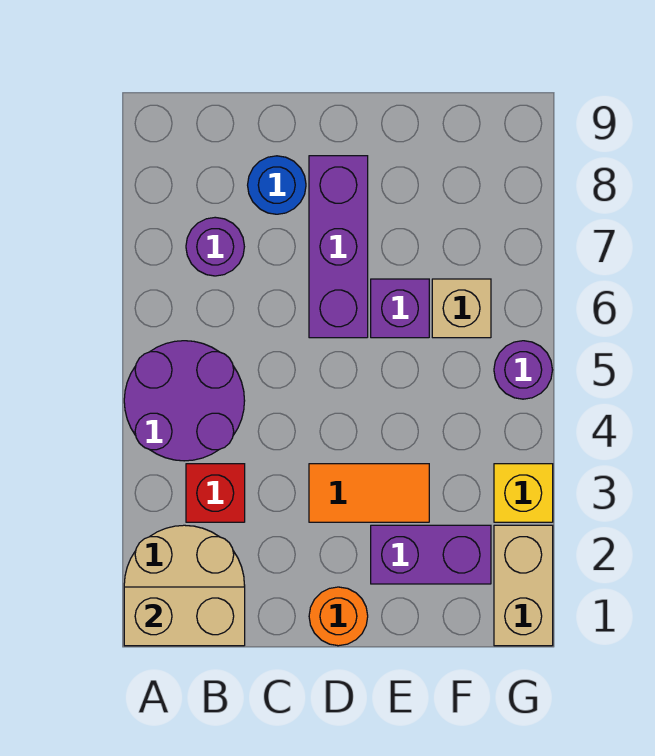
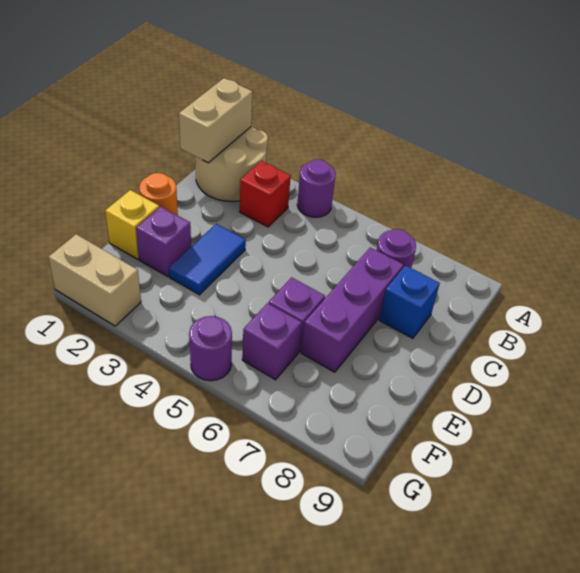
purple round brick A4:B5 level 1 -> purple round brick A4 level 1
blue round brick C8 level 1 -> blue brick C8 level 1
orange tile D3:E3 level 1 -> blue tile D3:E3 level 1
purple brick D6:D8 level 1 -> purple brick C7:E7 level 1
purple brick E2:F2 level 1 -> purple brick E2 level 1
tan brick F6 level 1 -> purple brick F6 level 1
yellow brick G3 level 1 -> yellow brick E1 level 1

